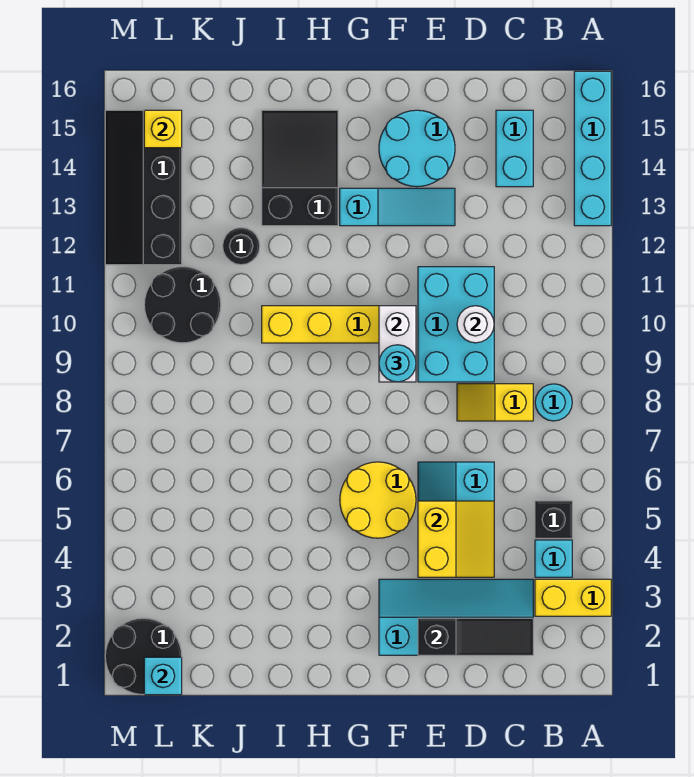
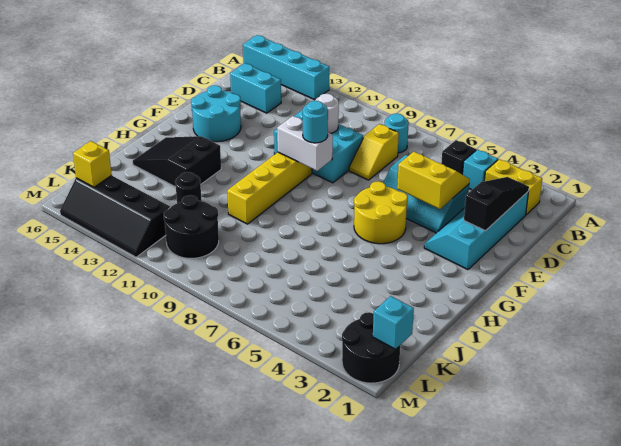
yellow brick A3:B3 level 1 -> yellow brick B2:B3 level 1
cyan slope E13:G13 level 1 top G -> none

